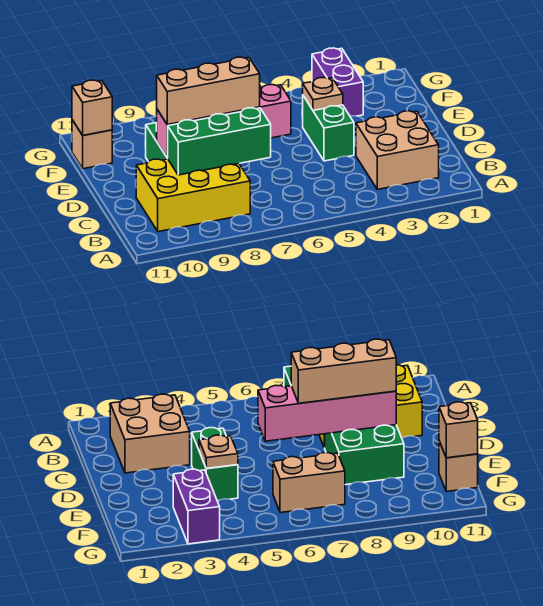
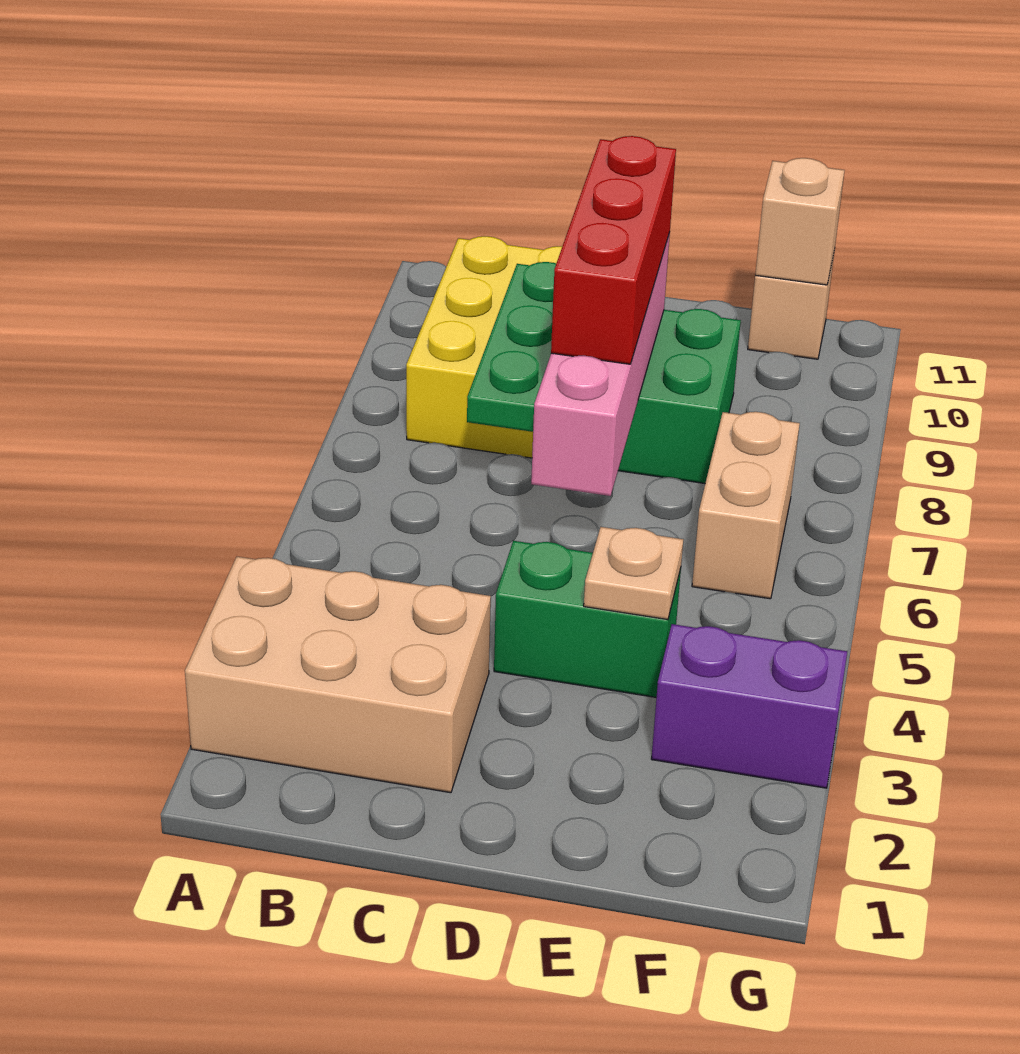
tan brick B2:C3 level 1 -> tan brick A2:C3 level 1
green brick C7:C9 level 2 -> green plate C7:C9 level 2
tan brick D7:D9 level 3 -> red brick D7:D9 level 3

